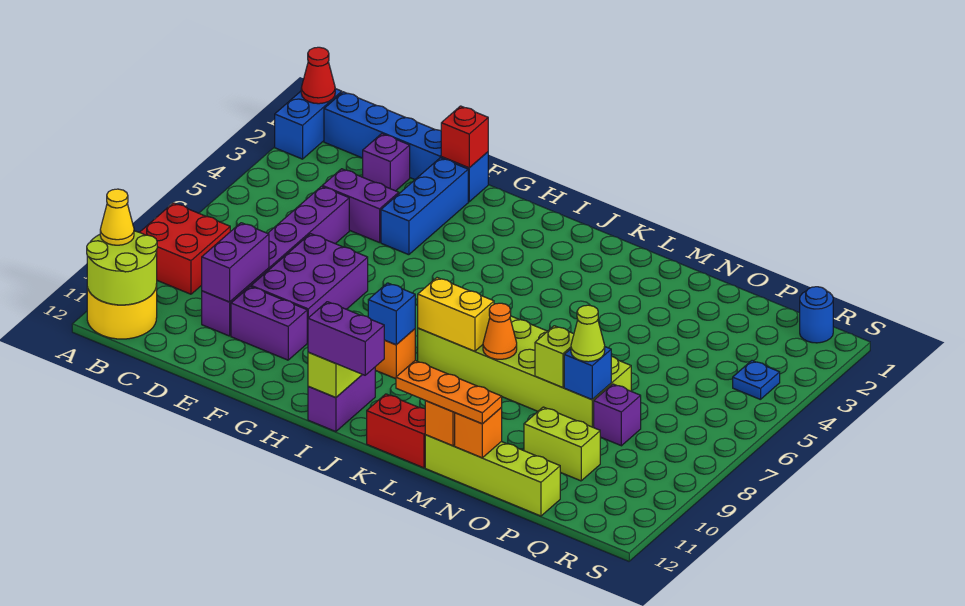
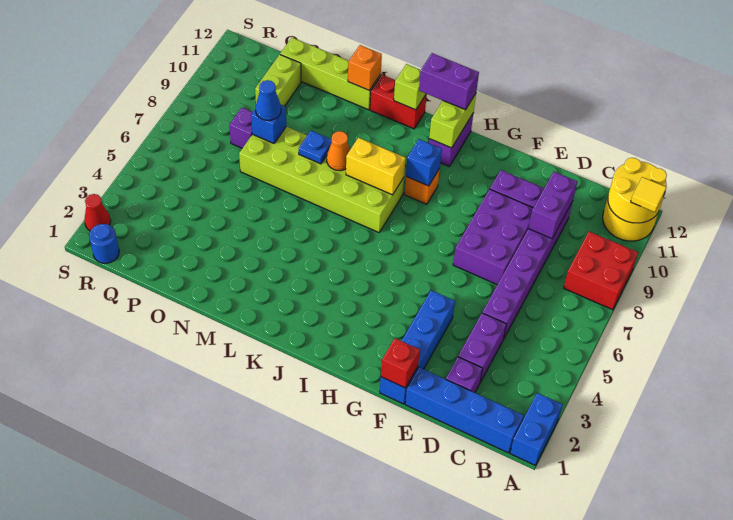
red cone A1 level 2 -> red cone S2 level 1
lime round brick A11:B12 level 2 -> yellow round brick A11:B12 level 2
yellow cone A11 level 3 -> yellow tile A11 level 3
purple brick D4:E4 level 1 -> purple brick D3:D4 level 1
orange plate L12:N12 level 3 -> none
lime brick N8 level 2 -> lime brick K12 level 2
orange brick N12 level 2 -> none
lime cone O8 level 3 -> blue cone O8 level 3
lime brick O10:P10 level 1 -> lime brick P10:P11 level 1
blue plate R4 level 1 -> blue plate M8 level 2

